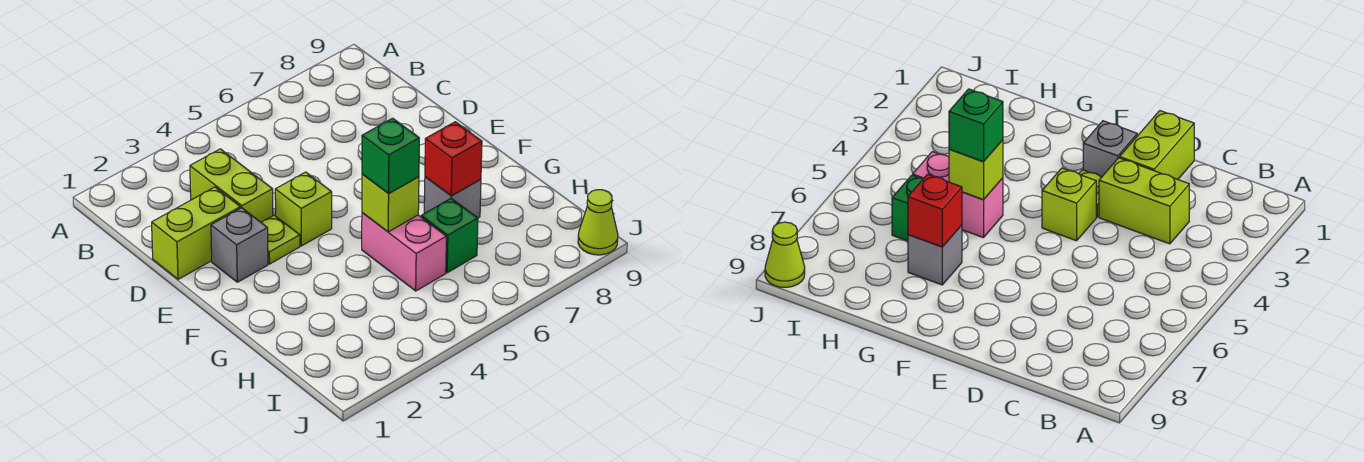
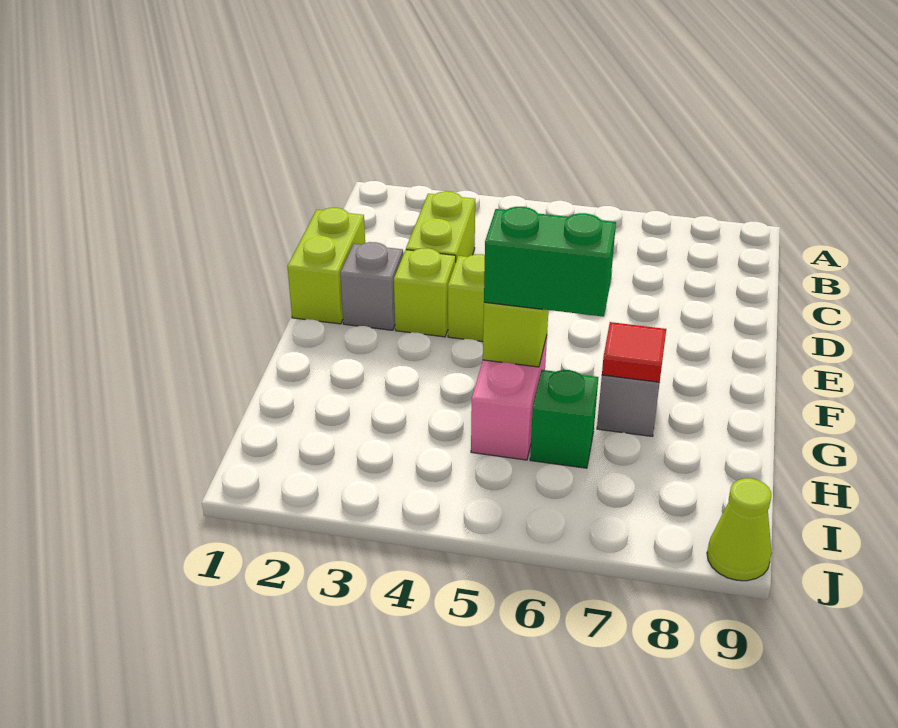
lime brick D1:D2 level 1 -> lime brick D1:E1 level 1
lime plate E3 level 1 -> lime brick E3 level 1
green brick G5 level 3 -> green brick G5:G6 level 3
red brick G7 level 2 -> red tile G7 level 2

